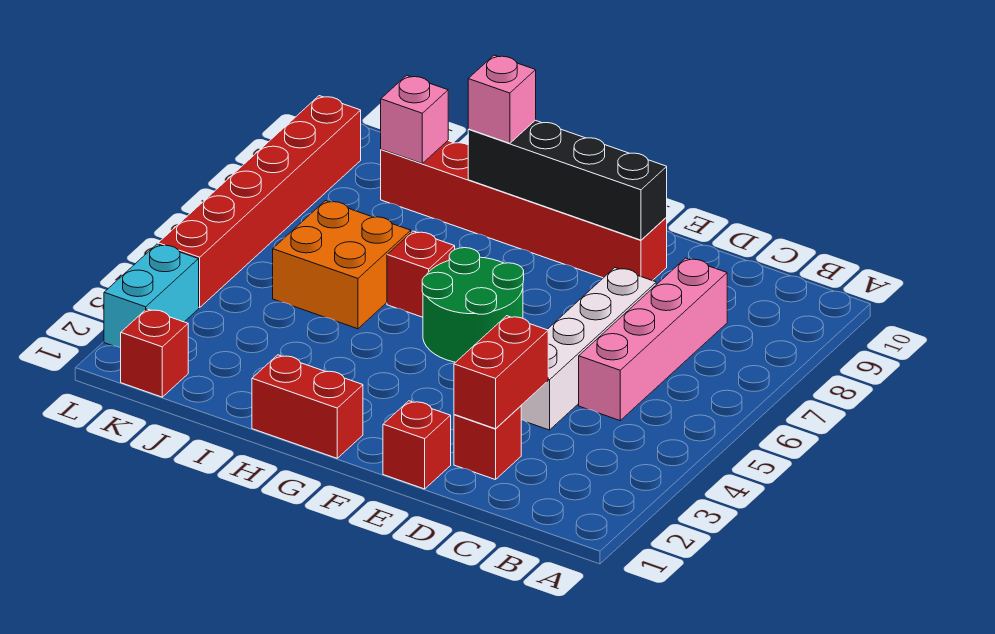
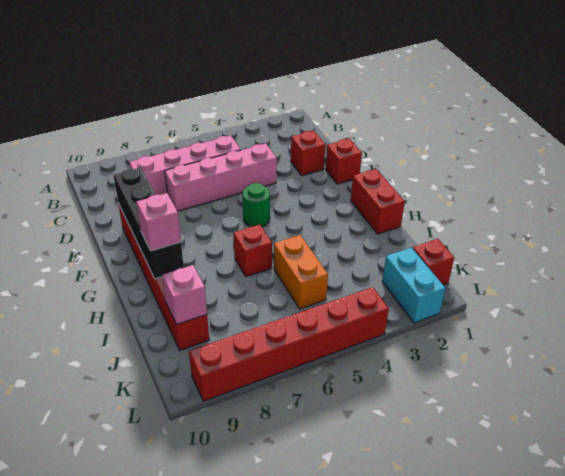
red brick D2:D3 level 2 -> none
white brick D4:D7 level 1 -> pink brick D4:D7 level 1
green round brick F5:G6 level 1 -> green round brick F5 level 1
orange brick I5:J6 level 1 -> orange brick I5:J5 level 1
cyan brick L2:L3 level 1 -> cyan brick K2:L2 level 1

